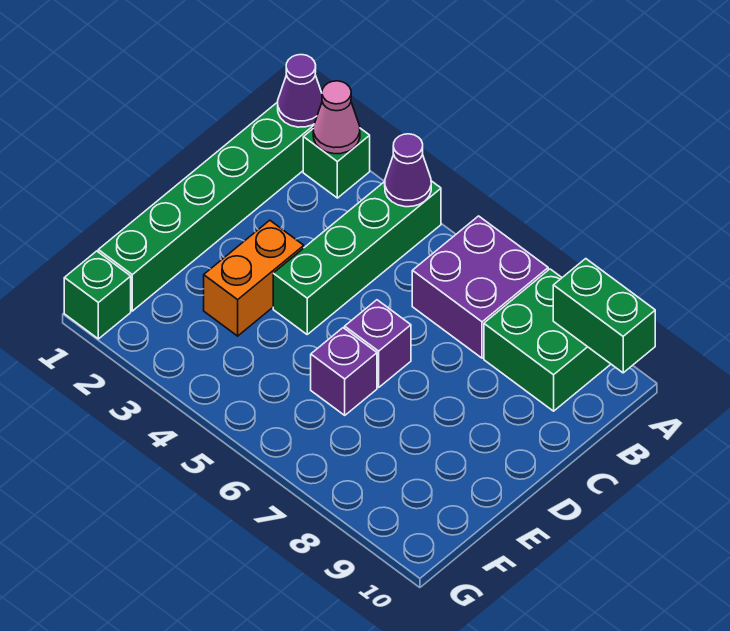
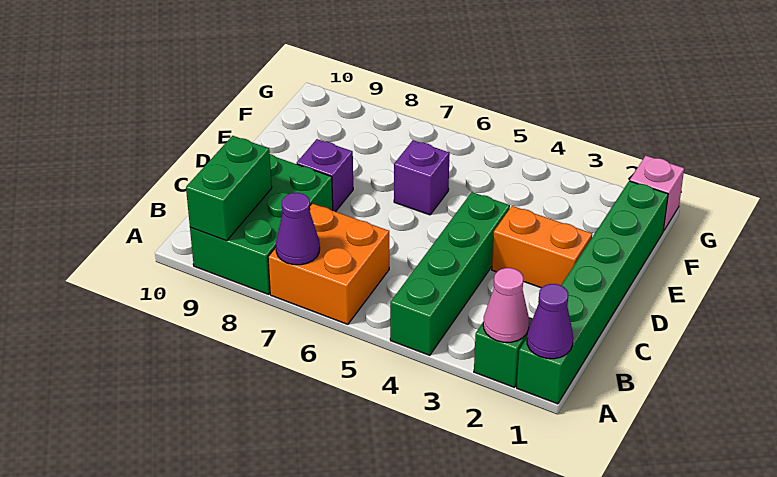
purple cone A4 level 2 -> purple cone A7 level 2
purple brick A6:B7 level 1 -> orange brick A6:B7 level 1
green brick A8:B9 level 1 -> green brick A8:C9 level 1
green brick A9:A10 level 2 -> green brick A9:B9 level 2
orange brick D3:E3 level 1 -> orange brick D2:D3 level 1
purple brick D6 level 1 -> purple brick D8 level 1
green brick G1 level 1 -> pink brick G1 level 1

